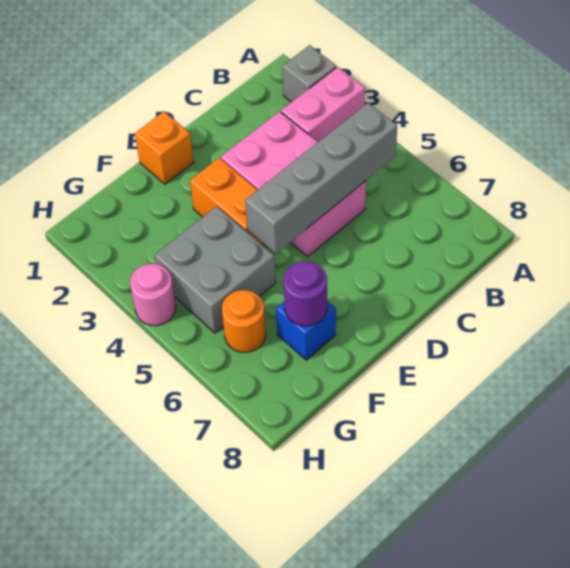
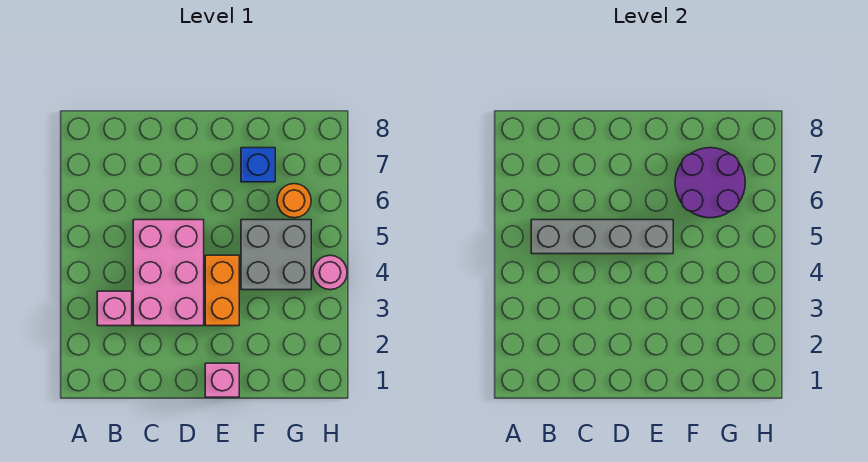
grey brick A2 level 1 -> none
pink brick A3:B3 level 1 -> pink brick B3 level 1
orange brick E1 level 1 -> pink brick E1 level 1
purple round brick F7 level 2 -> purple round brick F6:G7 level 2

